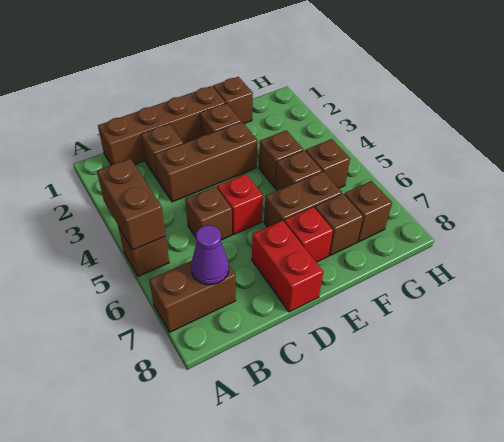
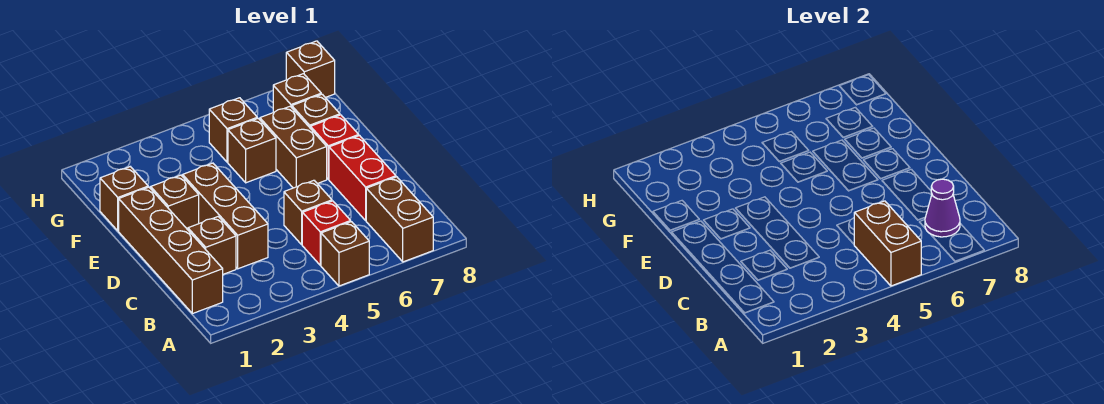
brown brick A4:A5 level 2 -> brown brick A5:B5 level 2
red brick D5 level 1 -> red brick B5 level 1
red brick D7:D8 level 1 -> red brick C7:D7 level 1
brown brick F4 level 1 -> brown brick H8 level 1

